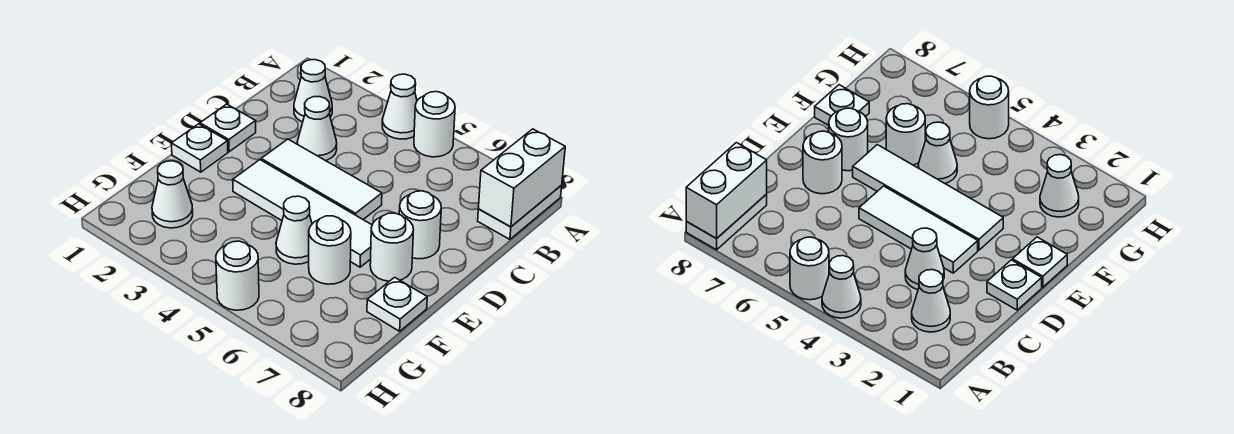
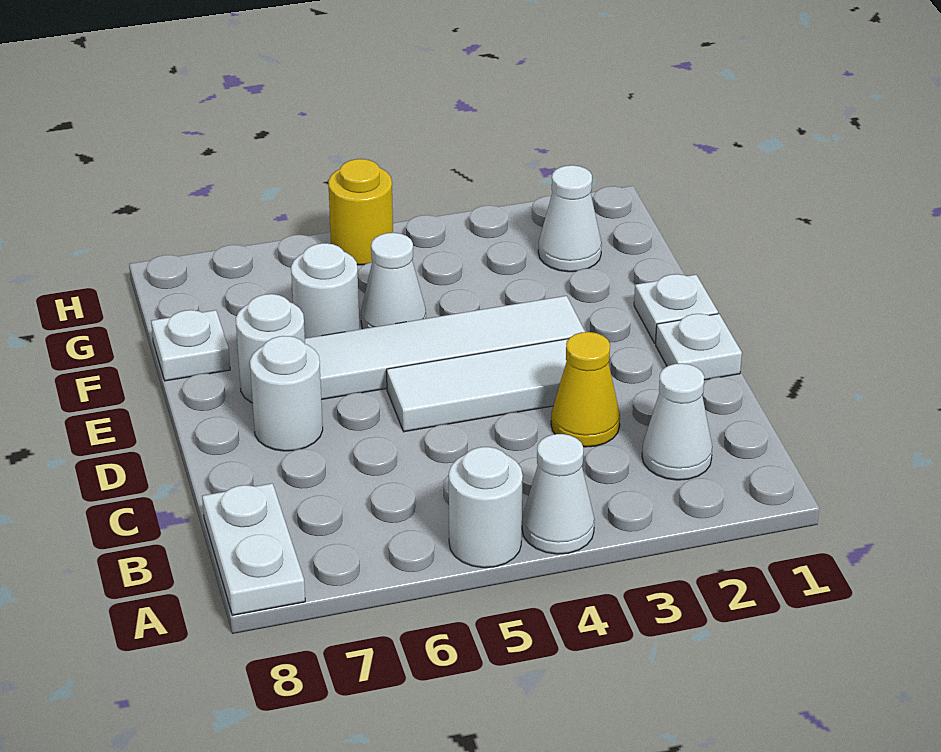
white brick A8:B8 level 2 -> none
white cone C3 level 1 -> yellow cone C3 level 1
white round brick H5 level 1 -> yellow round brick H5 level 1

